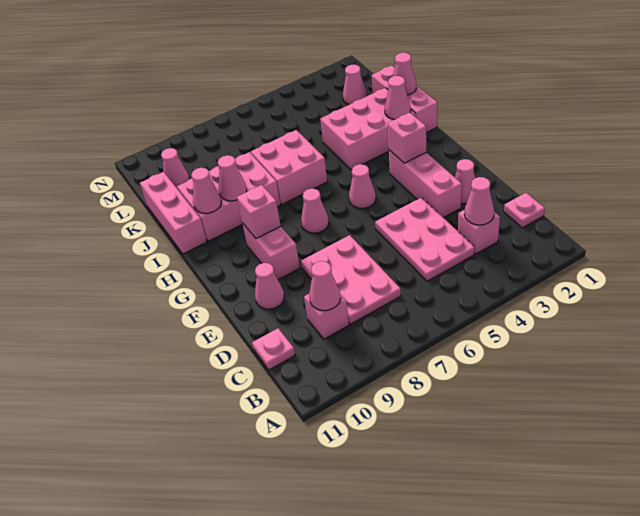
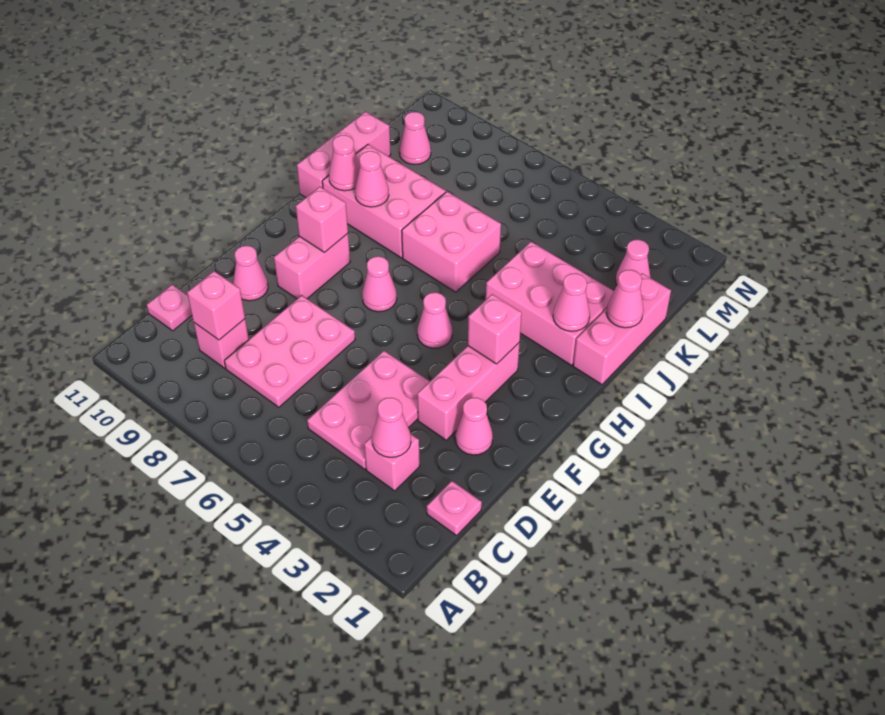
pink cone C9 level 2 -> pink brick C9 level 2

